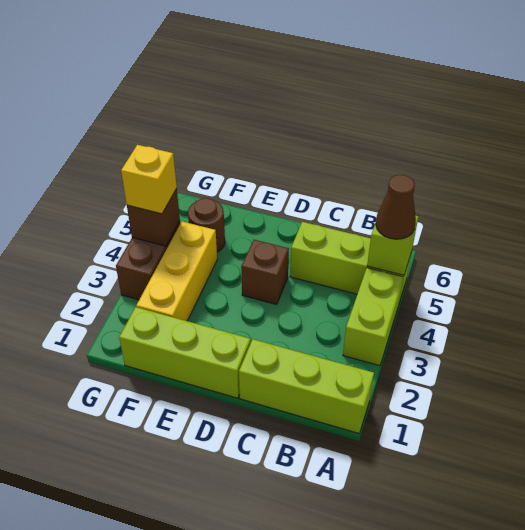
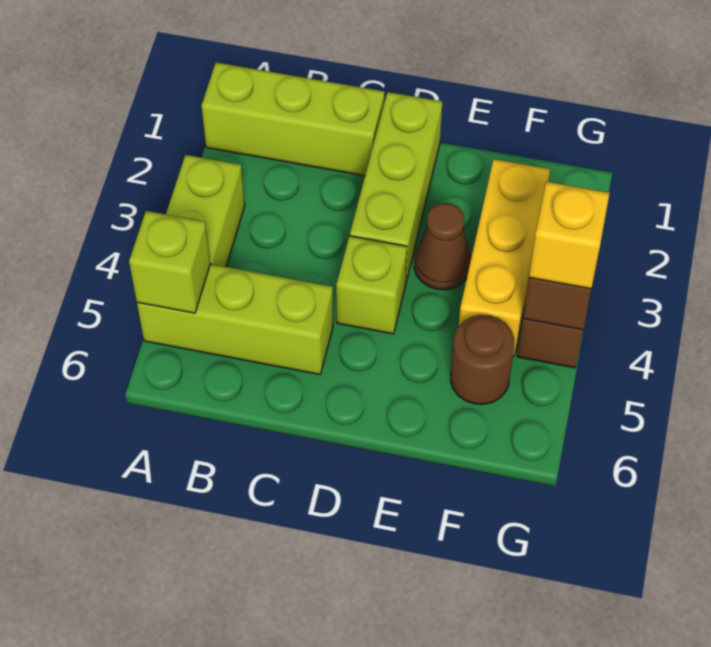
brown cone A5 level 3 -> brown cone E3 level 1
lime brick D1:F1 level 1 -> lime brick D1:D3 level 1
brown brick D4 level 1 -> lime brick D4 level 1

